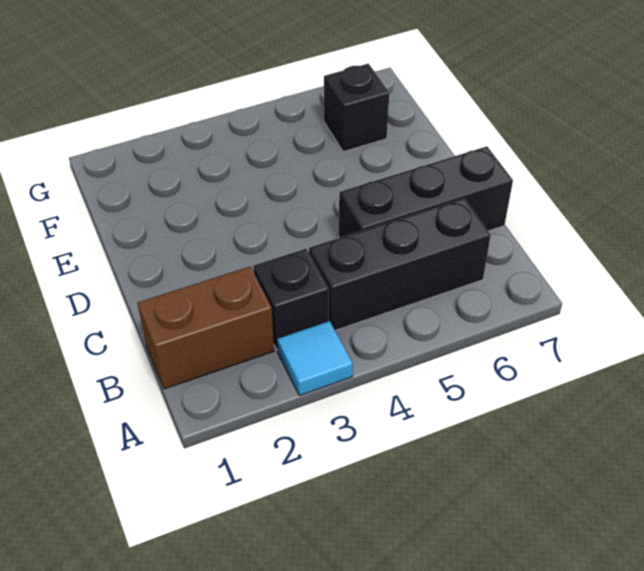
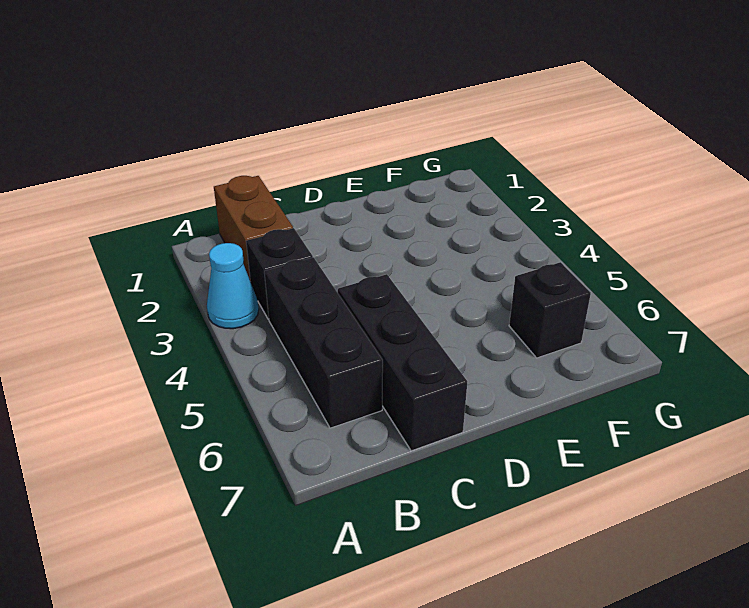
cyan tile A3 level 1 -> cyan cone A3 level 1

